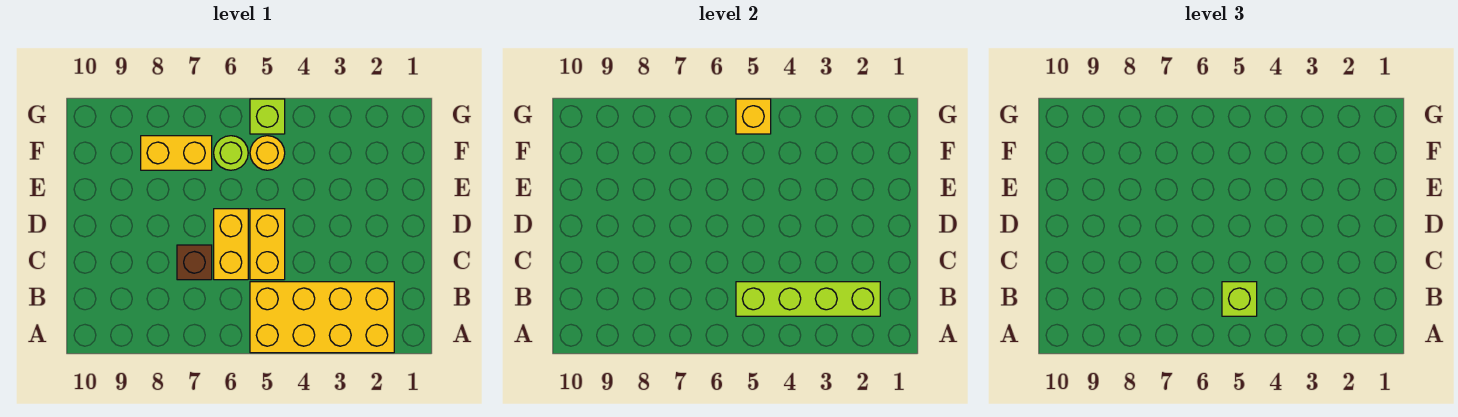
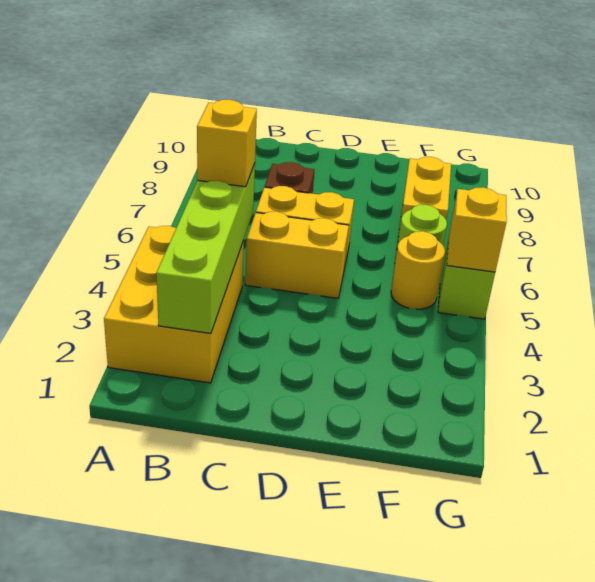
yellow brick A2:B5 level 1 -> yellow brick A2:B4 level 1
lime brick B5 level 3 -> yellow brick B5 level 3

